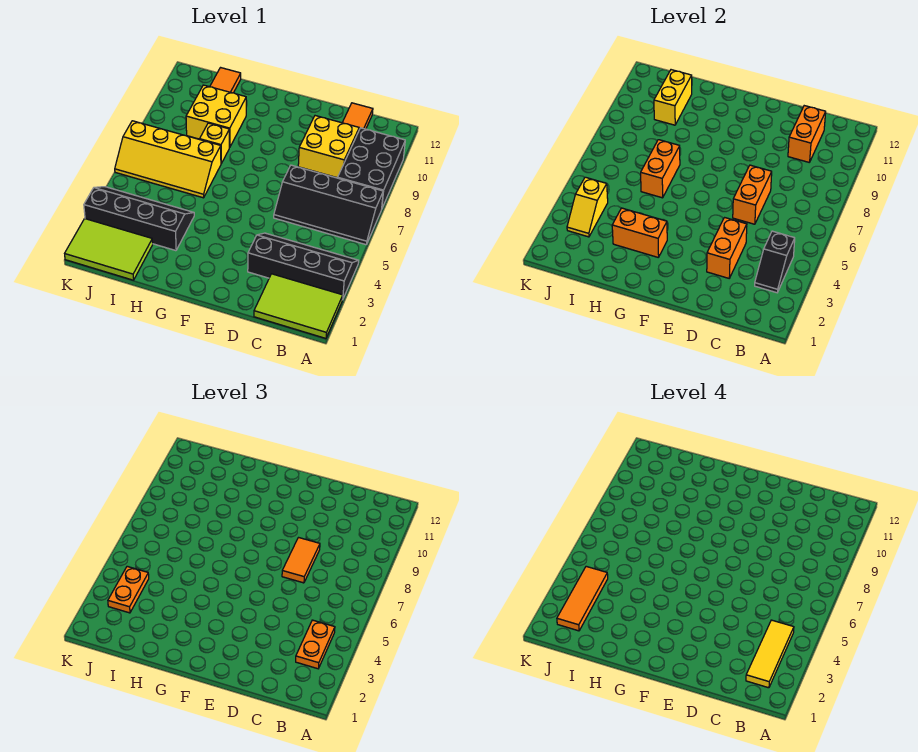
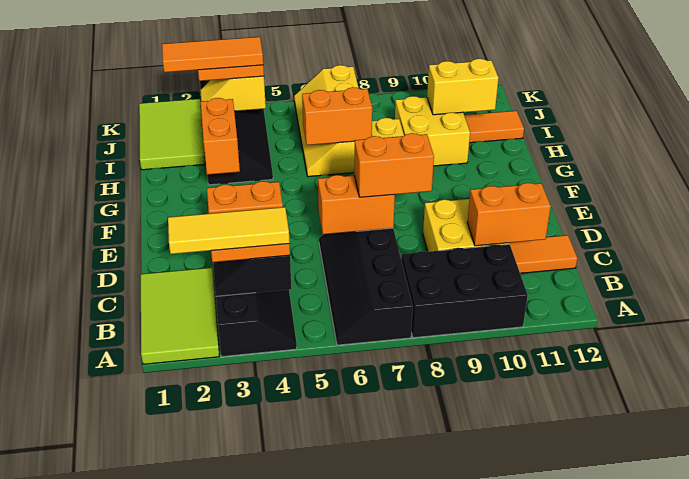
orange tile D7:D8 level 3 -> orange brick D7:D8 level 3

